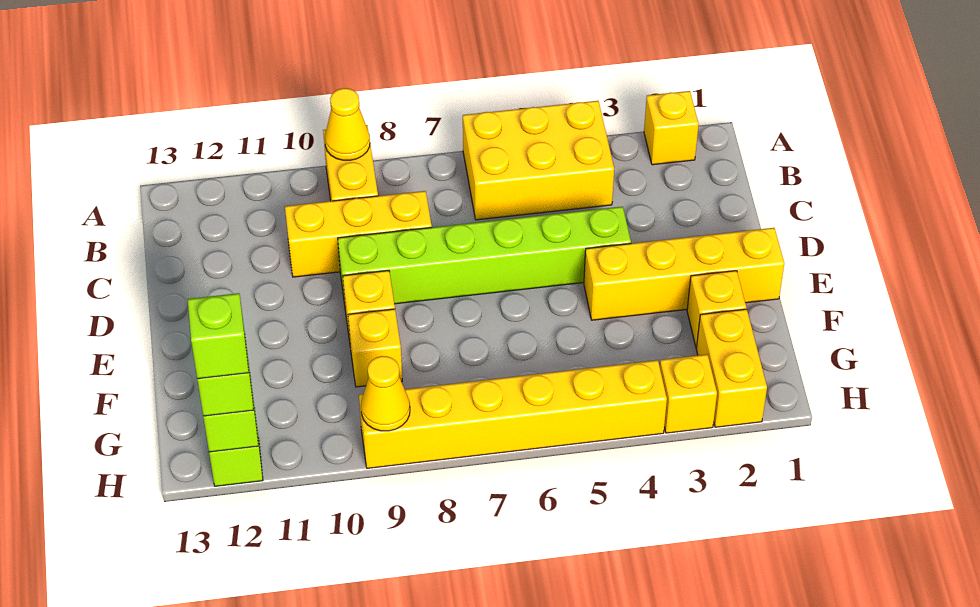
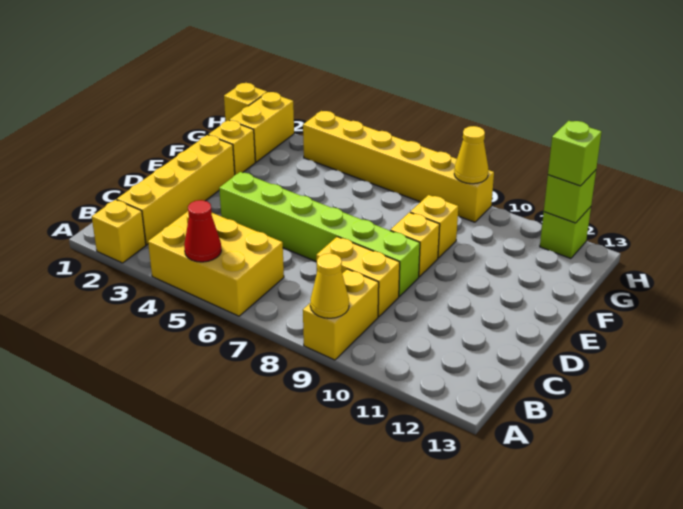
none -> red cone A5 level 2
yellow brick C8:C10 level 1 -> yellow brick C8:C9 level 1
yellow brick E1:E4 level 1 -> yellow brick B2:E2 level 1
yellow brick H3 level 1 -> yellow brick H1 level 1
lime brick H12 level 4 -> none

